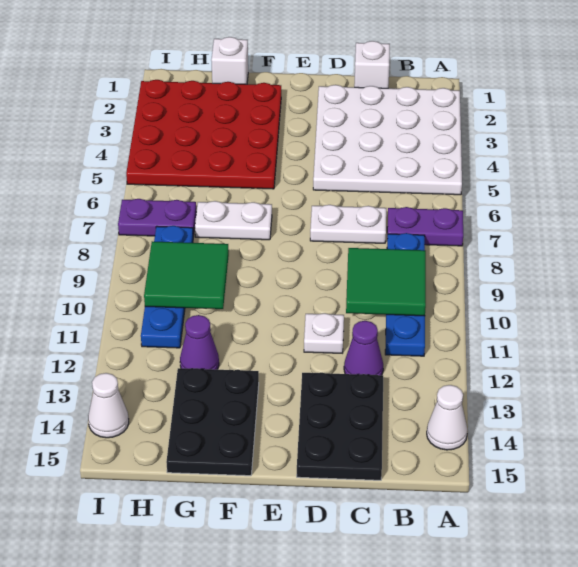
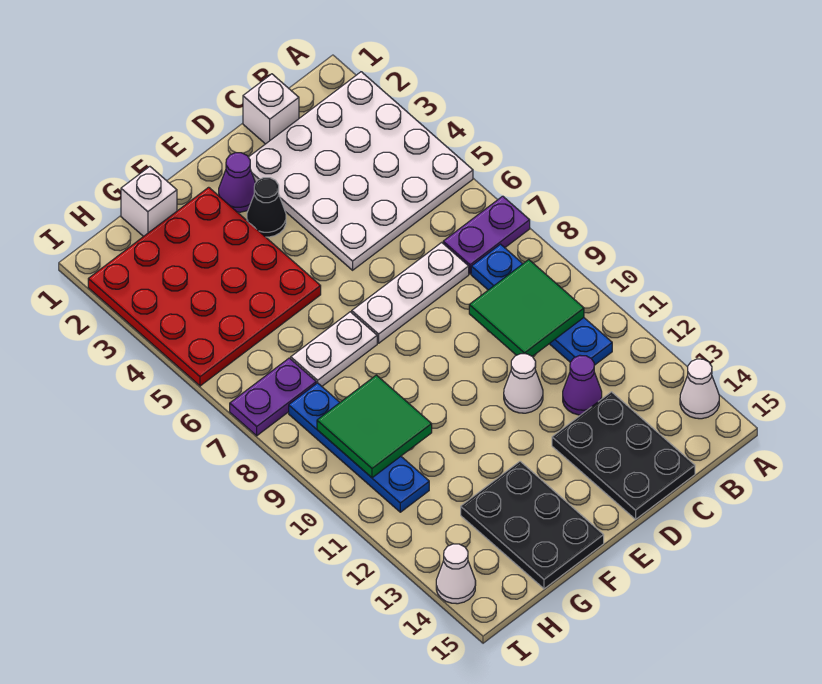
white plate C7:D7 level 1 -> white plate C7:E7 level 1
white plate D11 level 1 -> white cone D11 level 1
none -> black cone E3 level 1
purple cone G12 level 1 -> purple cone E2 level 1

